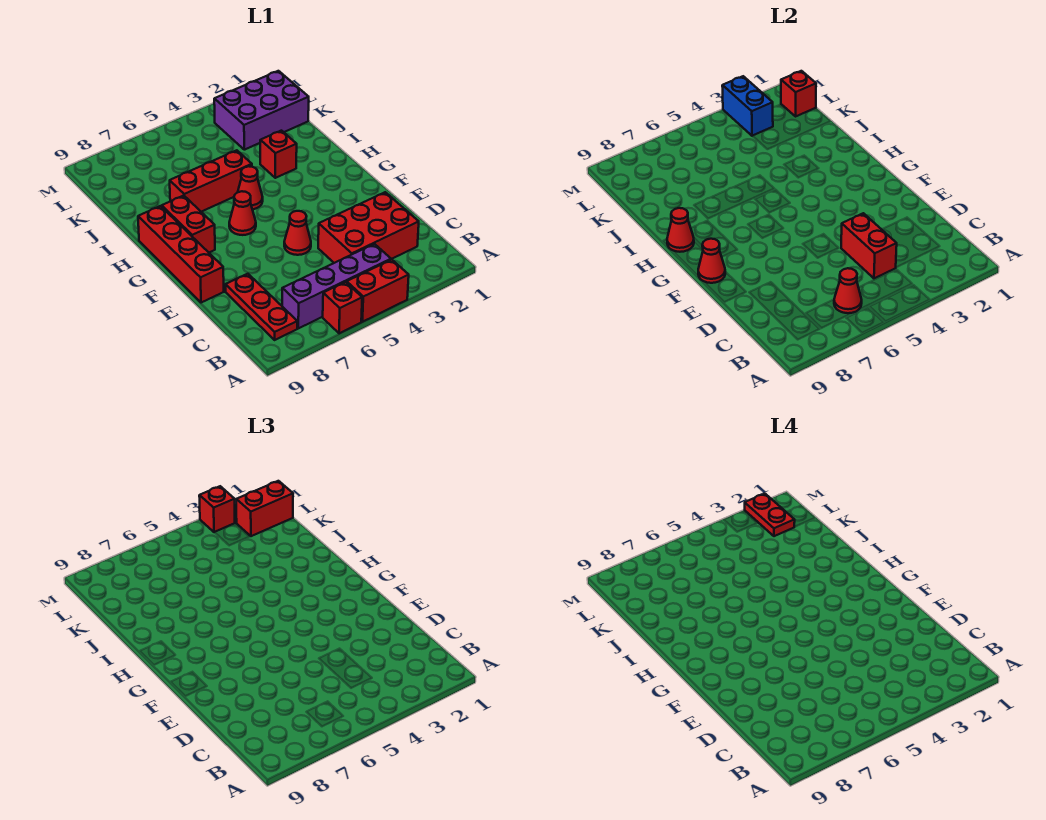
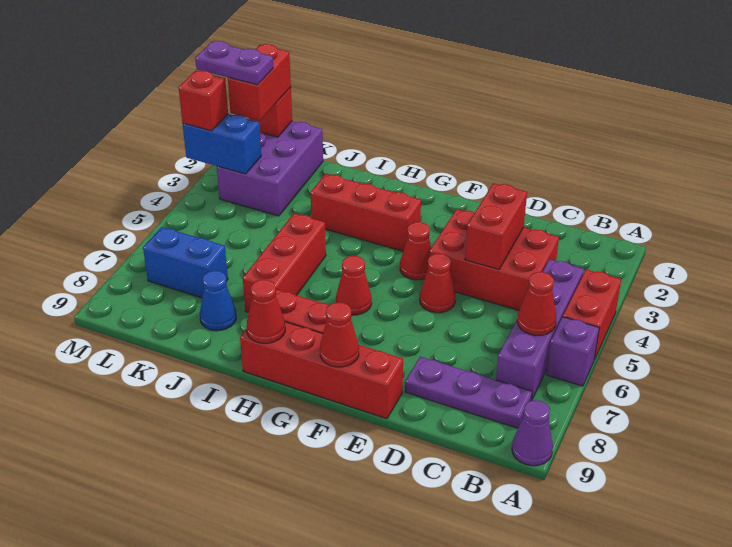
red brick A6 level 1 -> purple brick A6 level 1
none -> purple cone A9 level 1
red plate B8:D8 level 1 -> purple plate B8:D8 level 1
red brick C2:D4 level 1 -> red brick C3:E4 level 1
red brick C4:D4 level 2 -> red brick D3:D4 level 2
red cone H5 level 1 -> red cone F4 level 1
red brick I3 level 1 -> red brick G3:I3 level 1
none -> blue cone J8 level 1
none -> blue brick K7:L7 level 1
red plate L2:M2 level 4 -> purple plate L2:M2 level 4

